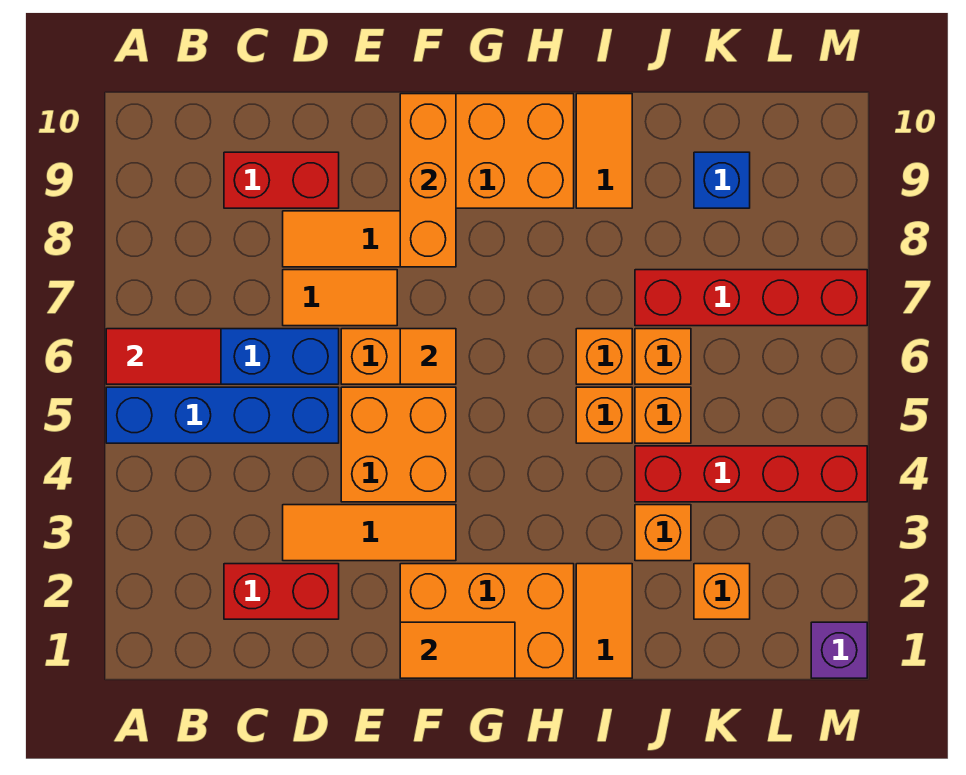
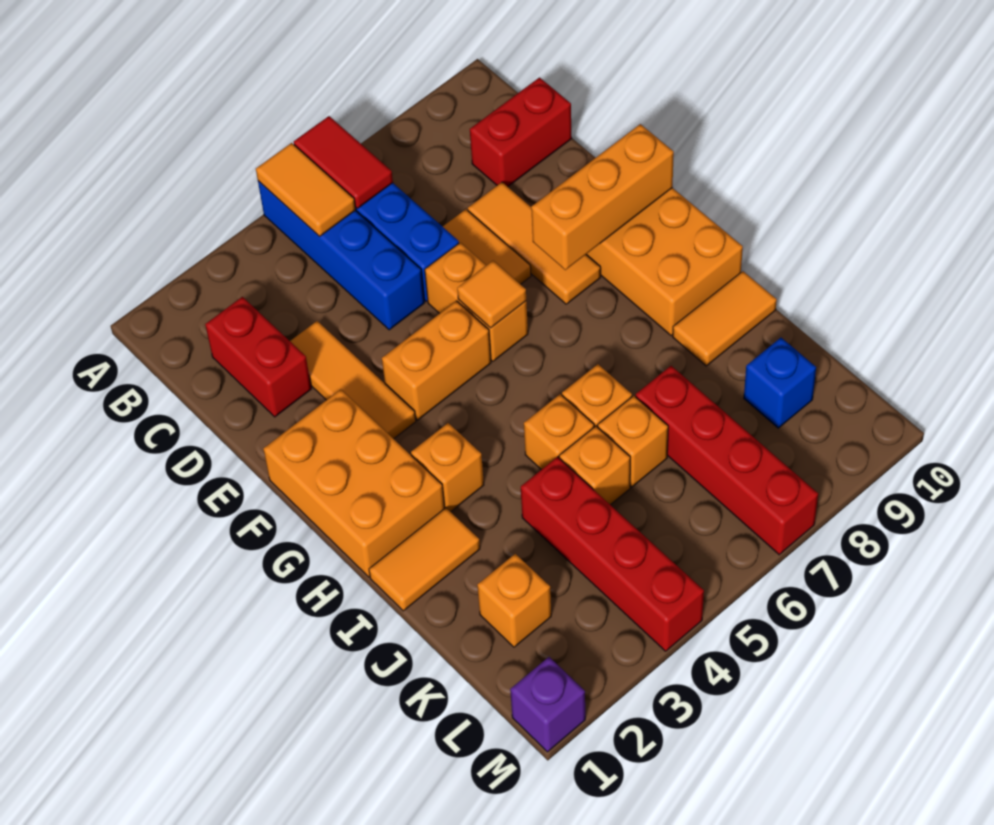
red brick C9:D9 level 1 -> red brick C9:C10 level 1
orange brick E4:F5 level 1 -> orange brick F4:F5 level 1
orange tile F1:G1 level 2 -> orange tile A5:B5 level 2
orange brick J3 level 1 -> orange brick H3 level 1

